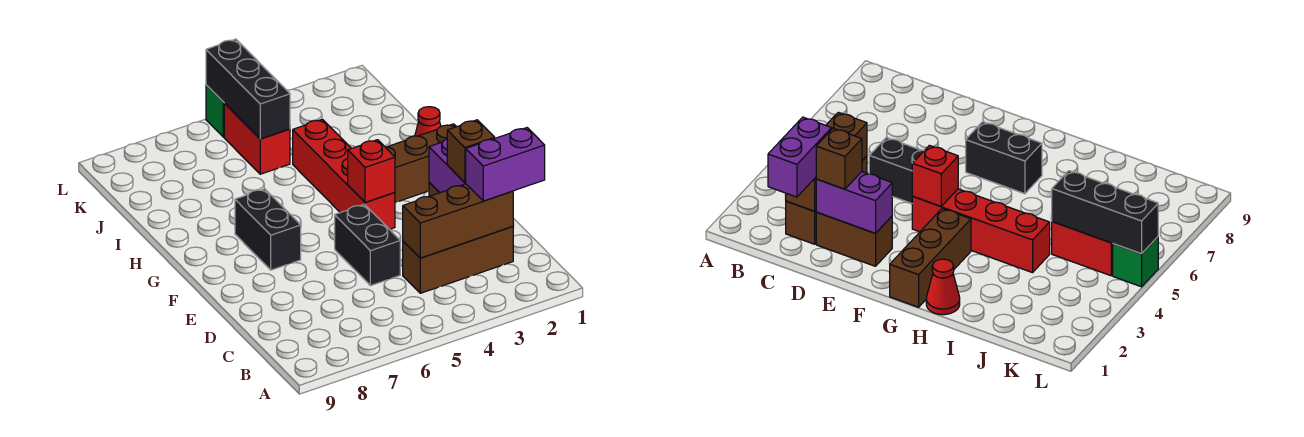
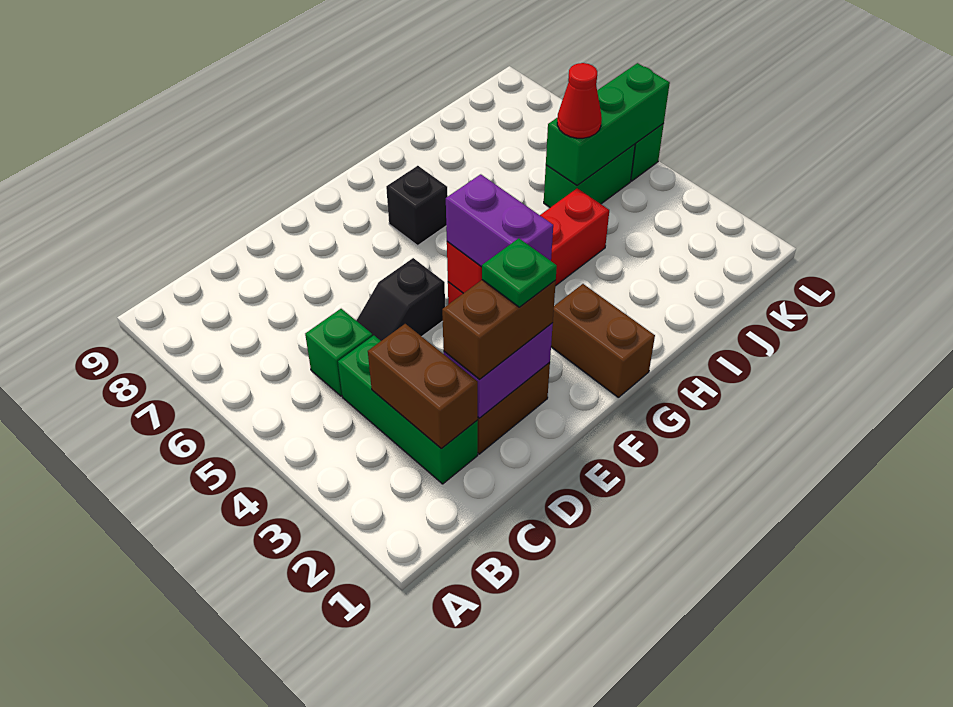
purple brick C1:C2 level 3 -> purple brick F3:F4 level 3
brown brick C2:C4 level 1 -> green brick C2:C4 level 1
brown brick C2:C4 level 2 -> brown brick C2:C3 level 2
none -> green brick C5 level 1
brown brick D2 level 3 -> brown brick D2:E2 level 3
black brick D5:E5 level 1 -> black slope D5:E5 level 1 top E
none -> green plate E2 level 4
black brick F7:G7 level 1 -> black brick G7 level 1
brown brick G1:G3 level 1 -> brown brick G1:G2 level 1
red cone H1 level 1 -> red cone J5 level 3
red brick J5:K5 level 1 -> green brick J5:K5 level 1
black brick J5:L5 level 2 -> green brick J5:L5 level 2

